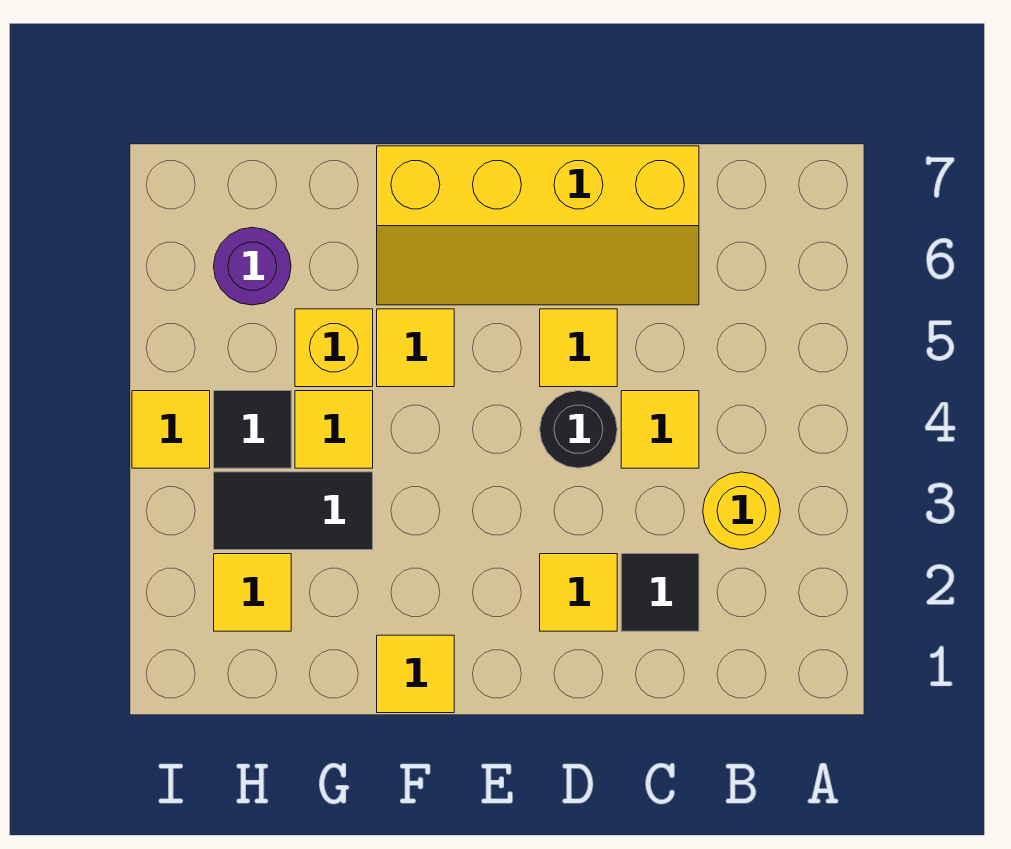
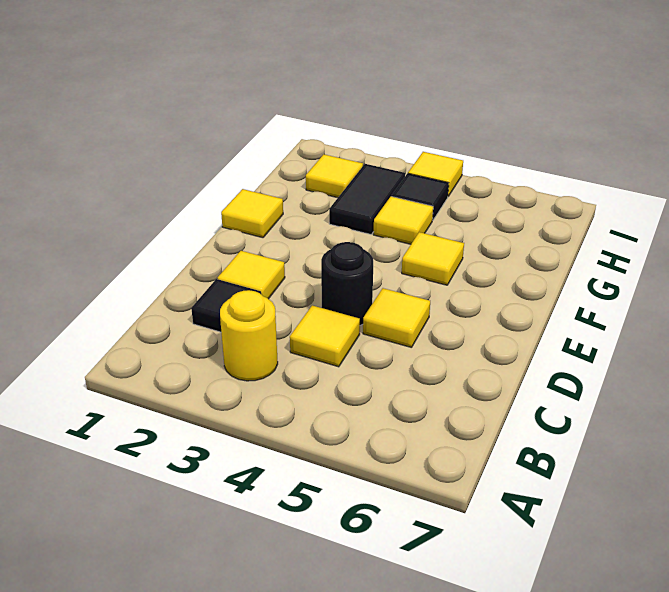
yellow slope C6:F7 level 1 top 7 -> none
yellow brick G5 level 1 -> none
purple round brick H6 level 1 -> none

